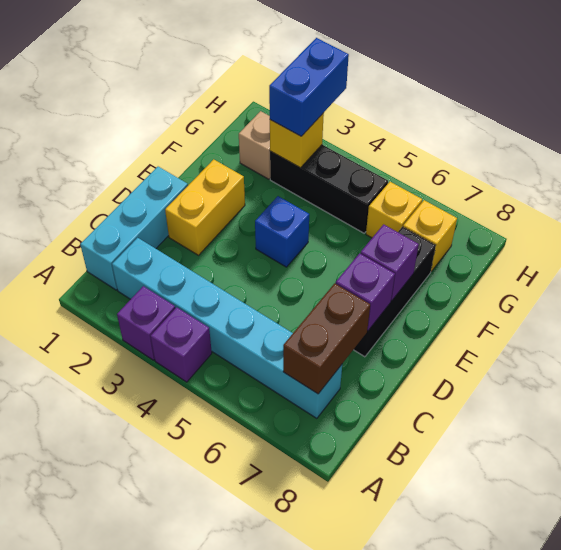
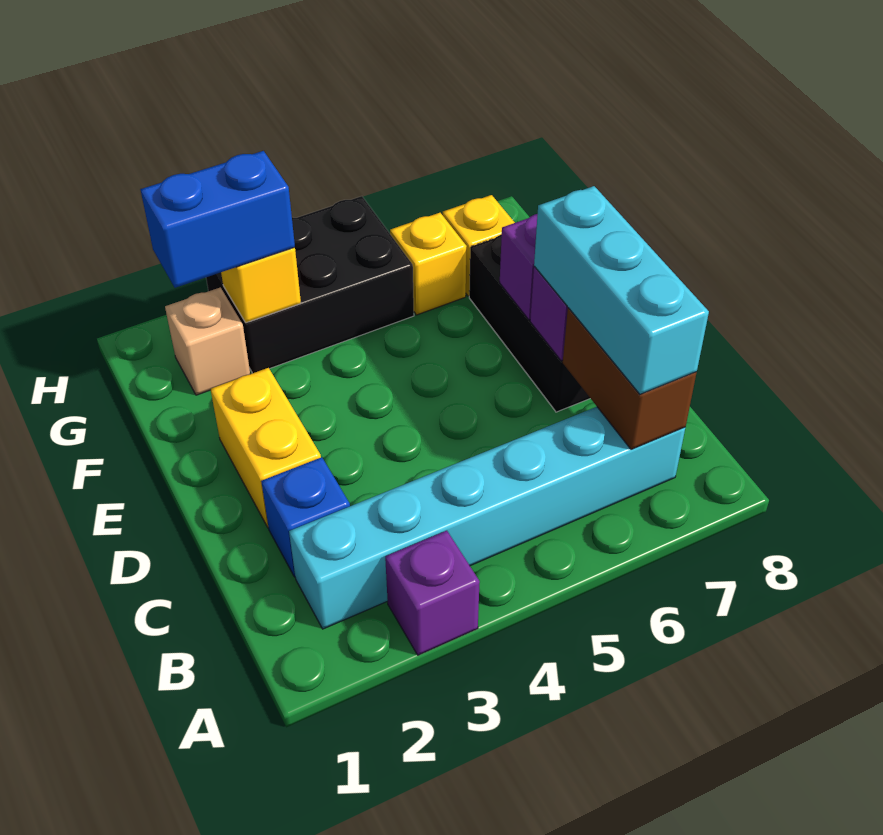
purple brick A4 level 1 -> none
cyan brick B1:D1 level 1 -> cyan brick B7:D7 level 3
blue brick E4 level 1 -> blue brick C2 level 1
black brick G3:G5 level 1 -> black brick G3:H5 level 1
blue brick G3:H3 level 3 -> blue brick G2:G3 level 3

